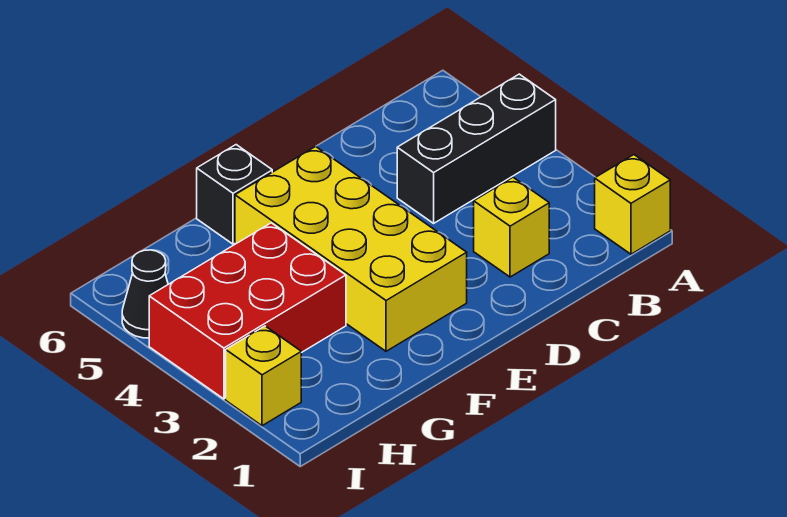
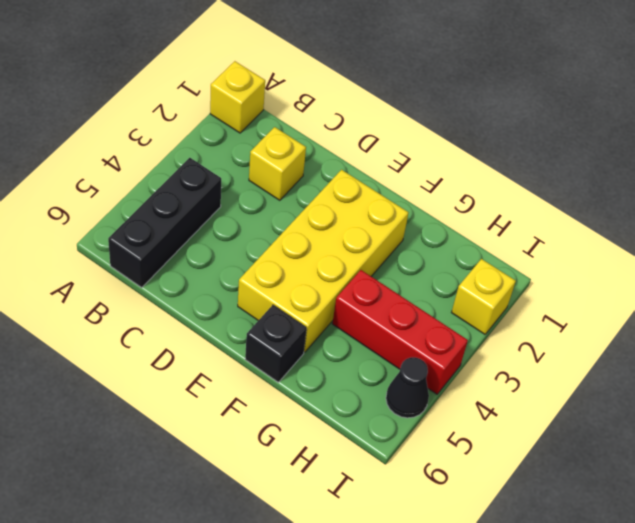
black brick A4:C4 level 1 -> black brick B4:B6 level 1
red brick G3:I4 level 1 -> red brick G4:I4 level 1

